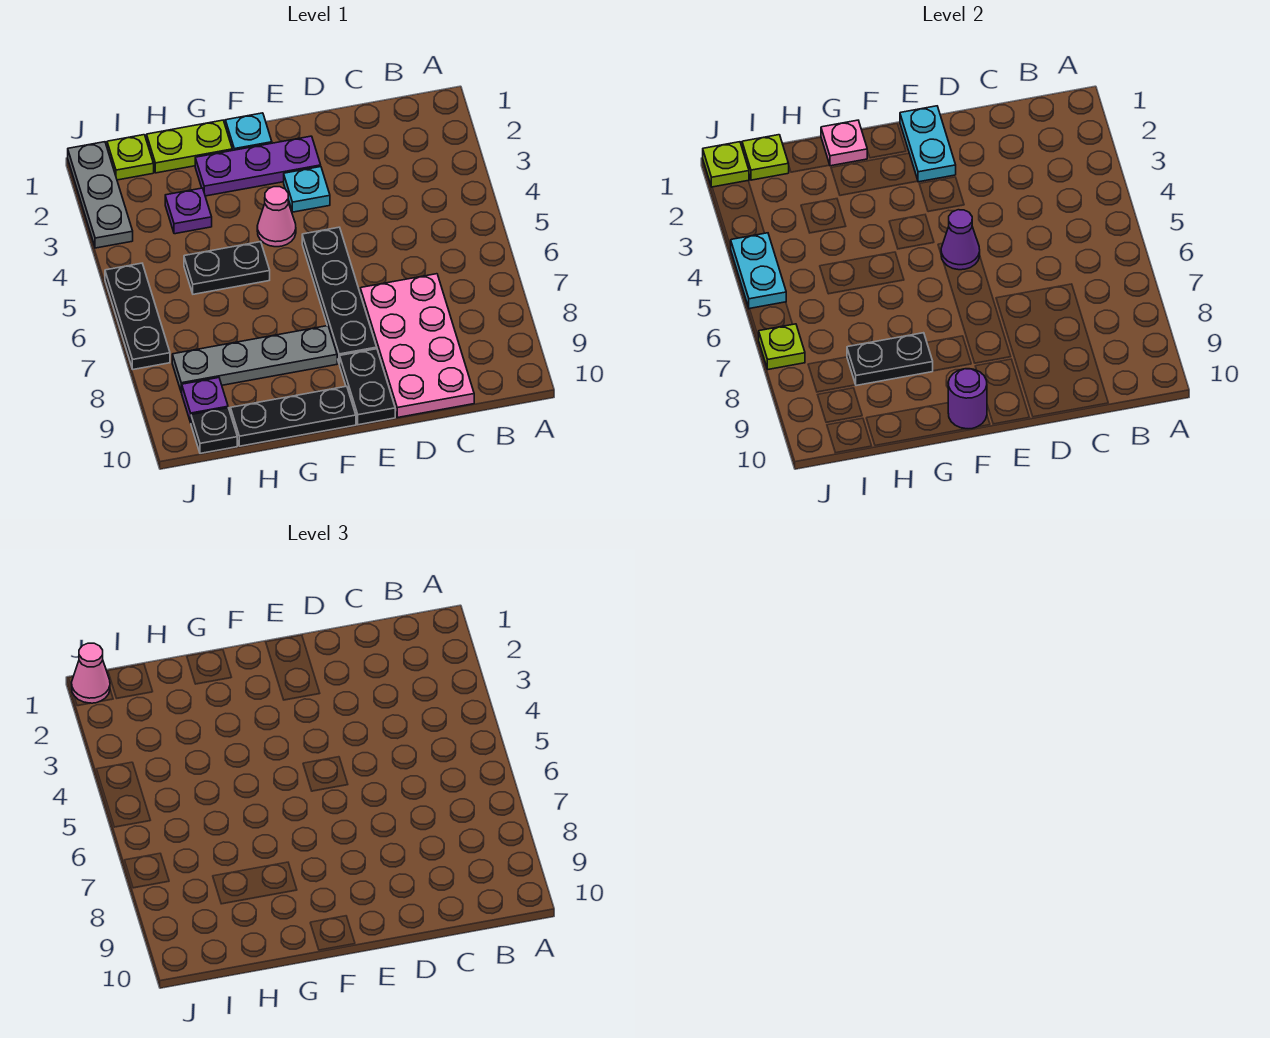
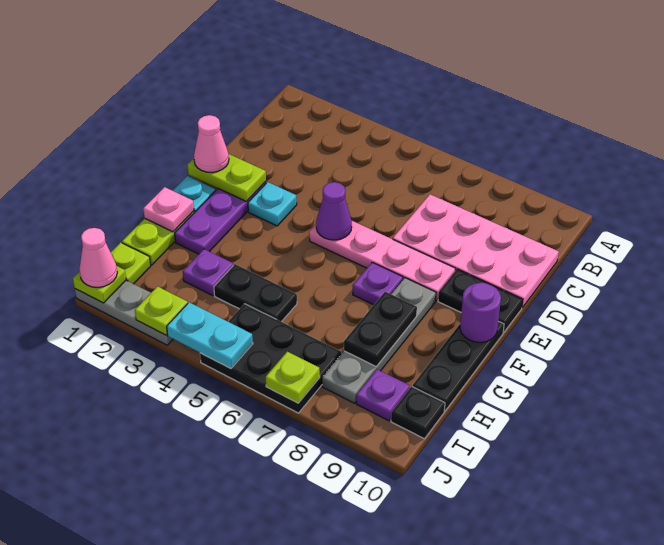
cyan plate E1:E2 level 2 -> lime plate E1:E2 level 2
black plate E5:E8 level 1 -> pink plate E5:E8 level 1
pink cone F4 level 1 -> pink cone E1 level 3
none -> purple plate F7 level 1
black plate G5:H5 level 1 -> black plate H4:H5 level 1
lime plate I1 level 2 -> lime plate J3 level 2
black plate J5:J7 level 1 -> black plate I5:J7 level 1

